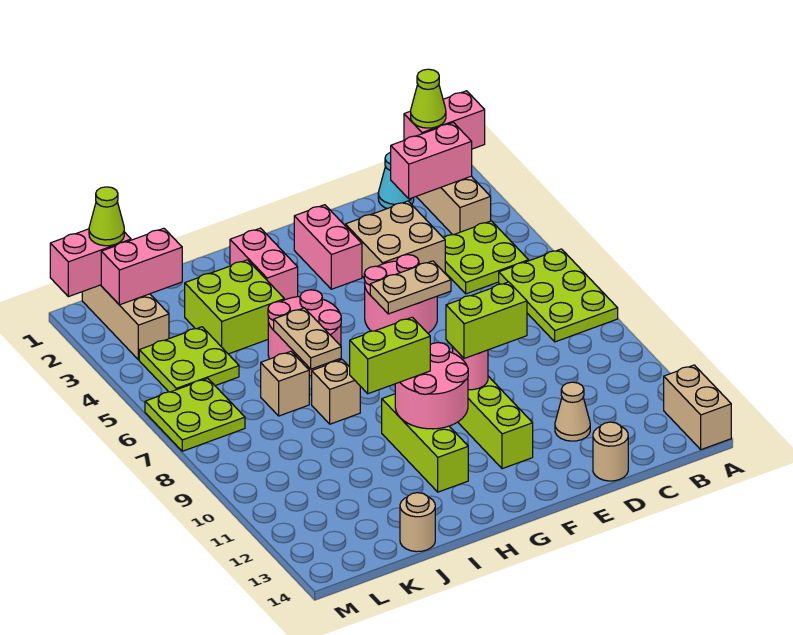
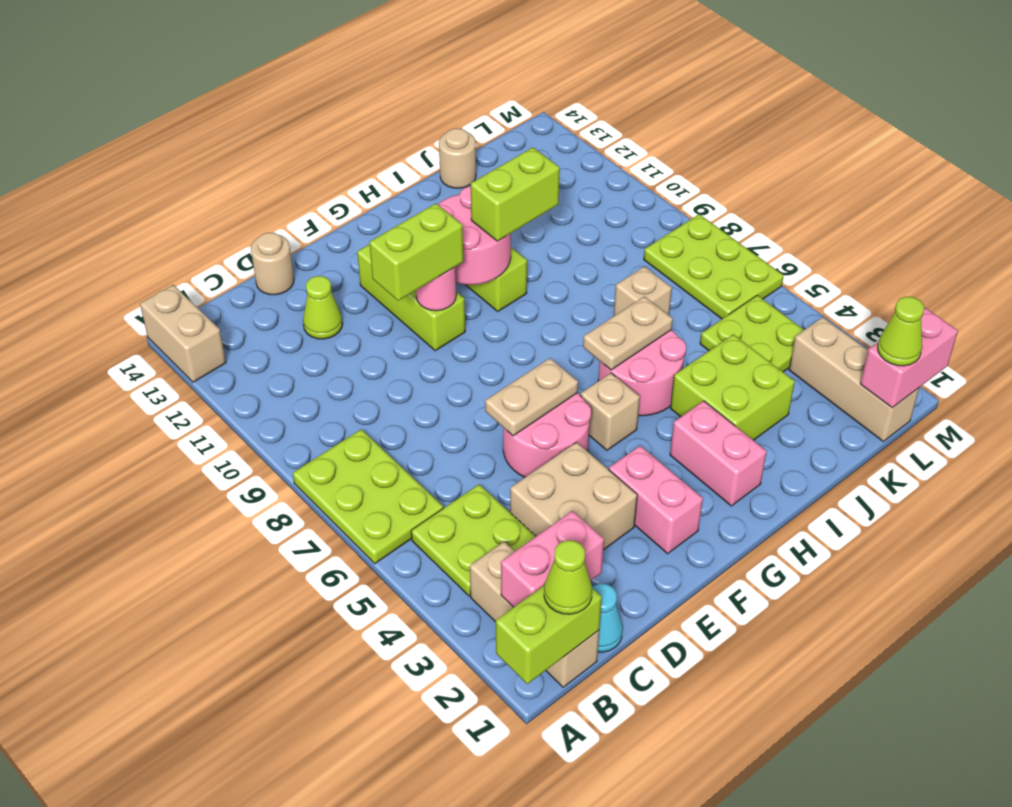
pink brick A1:B1 level 2 -> lime brick A1:B1 level 2
tan cone D12 level 1 -> lime cone D12 level 1
tan plate I6:I7 level 2 -> tan plate H6:I6 level 2
tan brick I8 level 1 -> tan brick G5 level 1
pink brick K2:L2 level 2 -> none
lime plate L6:M7 level 1 -> lime plate L6:M8 level 1

